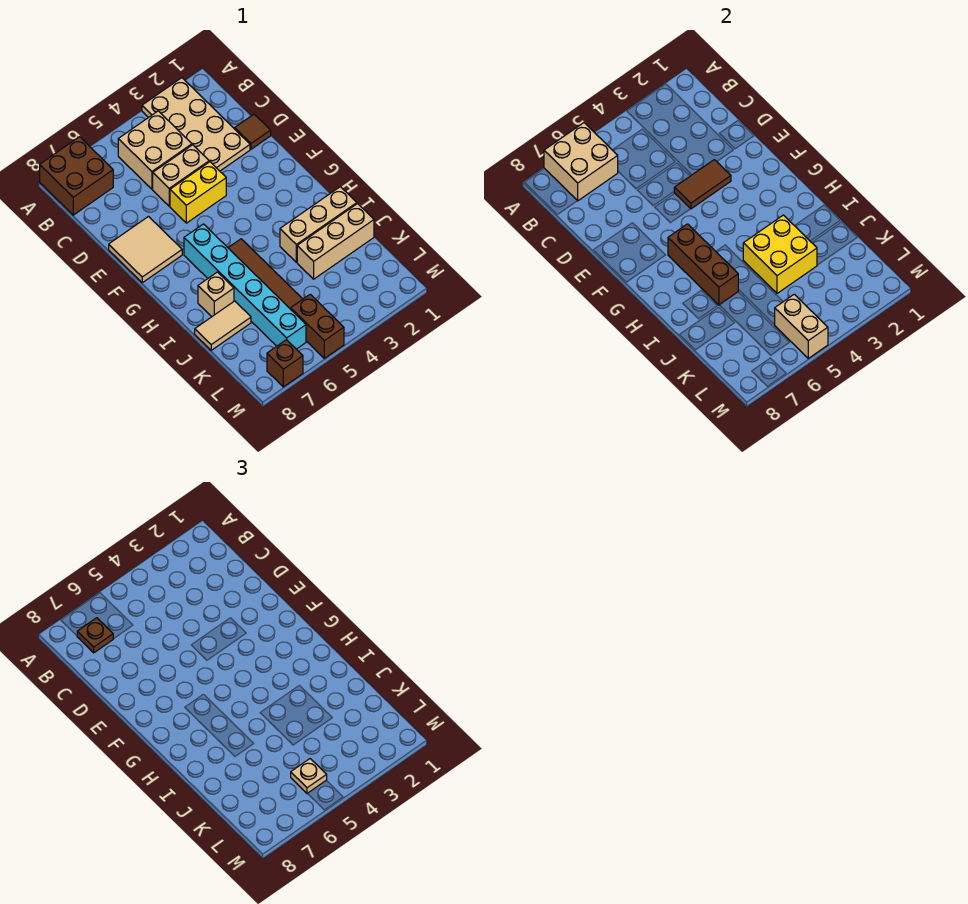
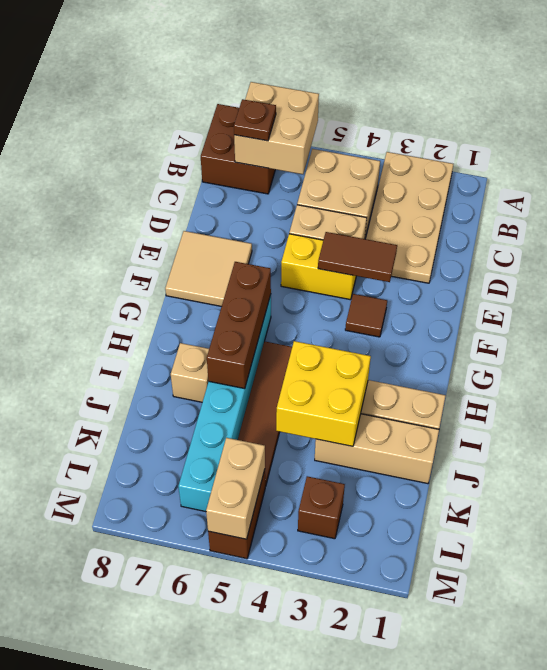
brown tile D1 level 1 -> brown tile F3 level 1
tan tile J7:J8 level 1 -> none
tan plate L5 level 3 -> none
brown brick M7 level 1 -> brown brick L3 level 1

